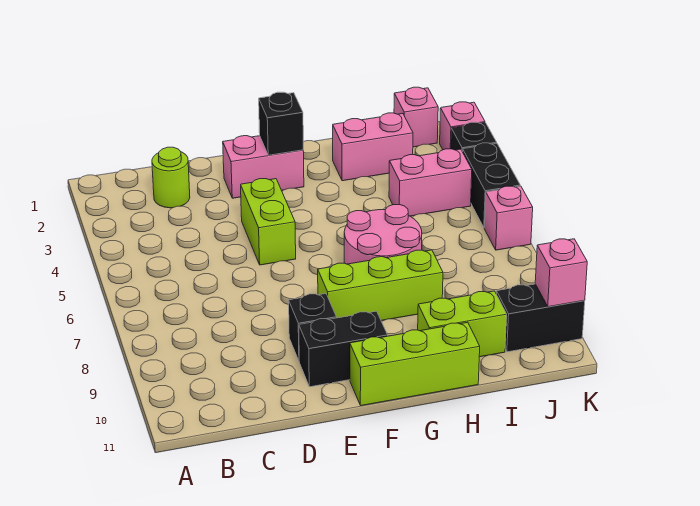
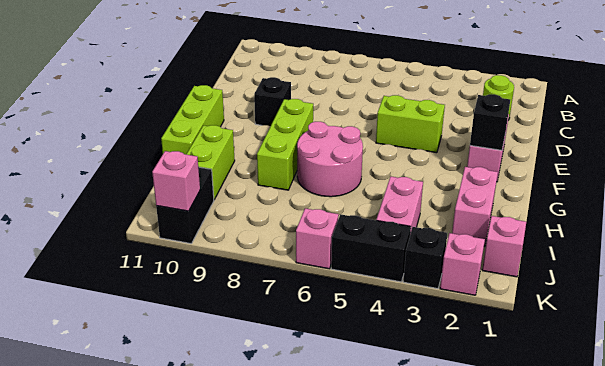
black brick E10:F10 level 1 -> none

